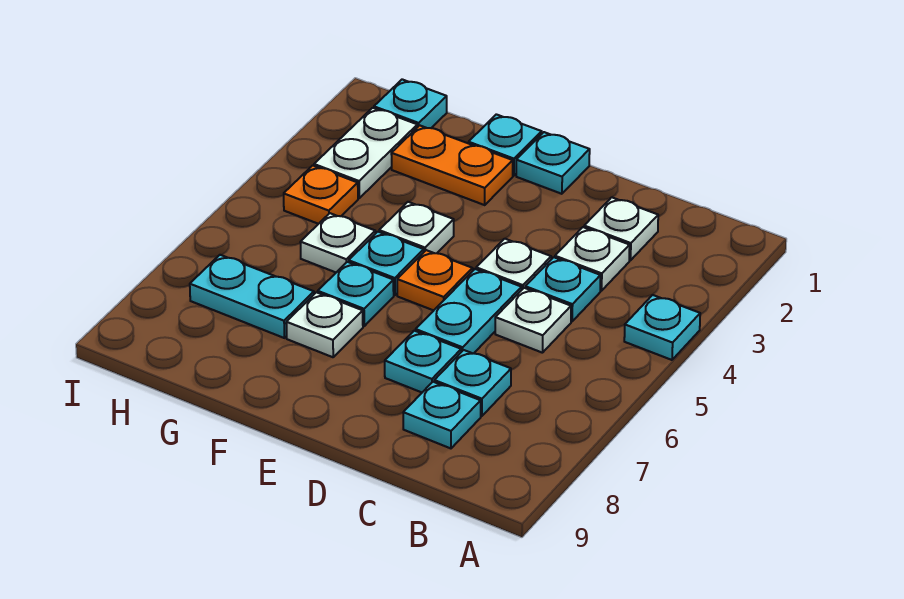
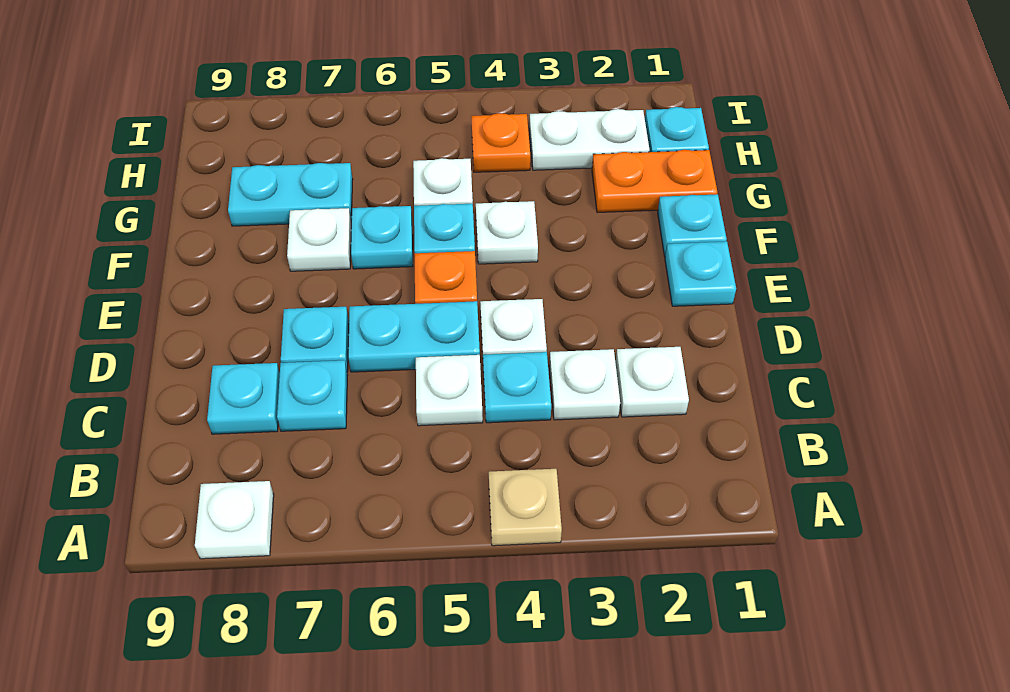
cyan plate A4 level 1 -> tan plate A4 level 1
none -> white plate A8 level 1
orange plate F2:G2 level 1 -> orange plate G1:G2 level 1
cyan plate G7:H7 level 1 -> cyan plate G7:G8 level 1

